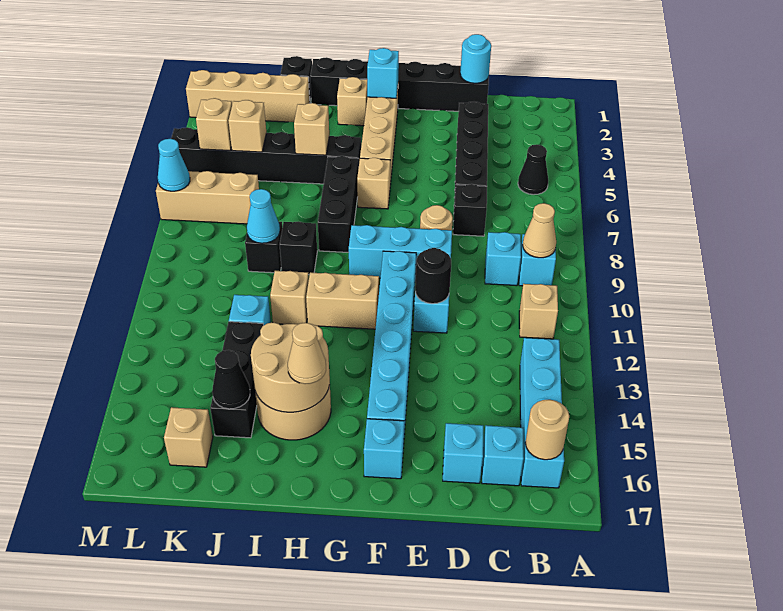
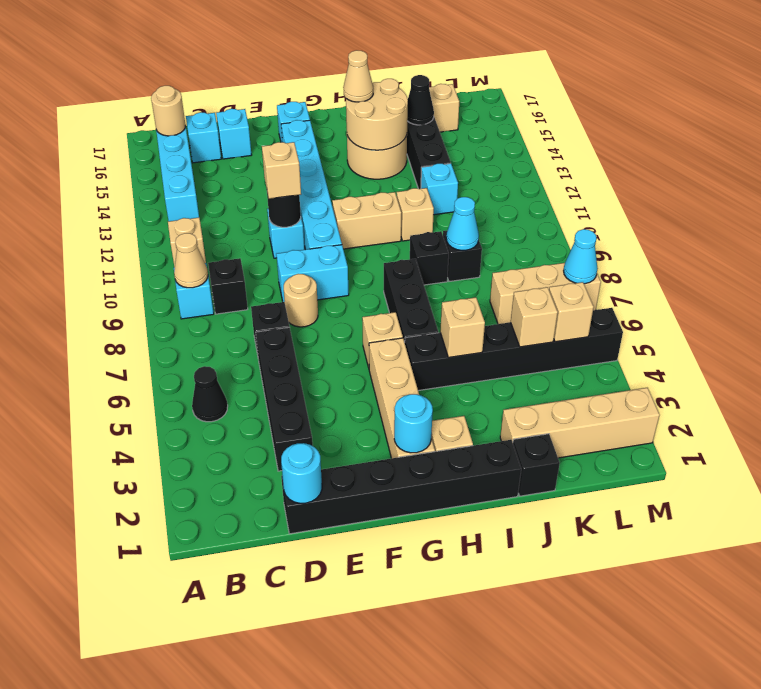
cyan brick C9 level 1 -> black brick C9 level 1
cyan brick E9:G9 level 1 -> cyan brick E9:F9 level 1
none -> tan brick E11 level 3
cyan brick G2 level 2 -> cyan round brick G2 level 2

